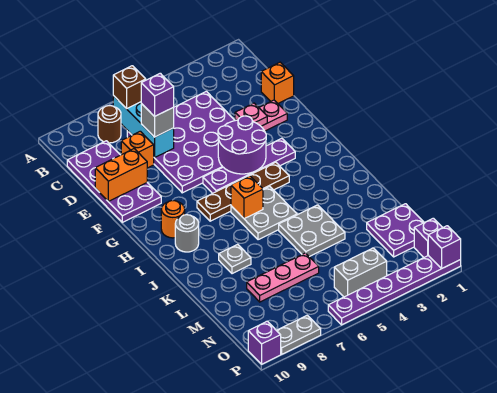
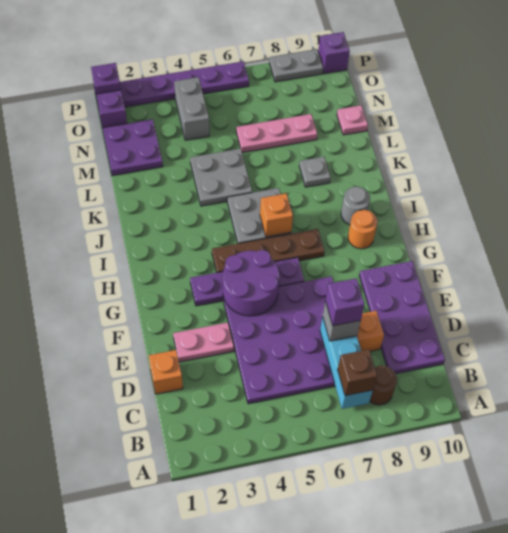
pink plate E3 level 2 -> pink plate M10 level 1
orange brick E9:E10 level 2 -> none
grey brick O4:O5 level 1 -> grey brick N4:O4 level 1

